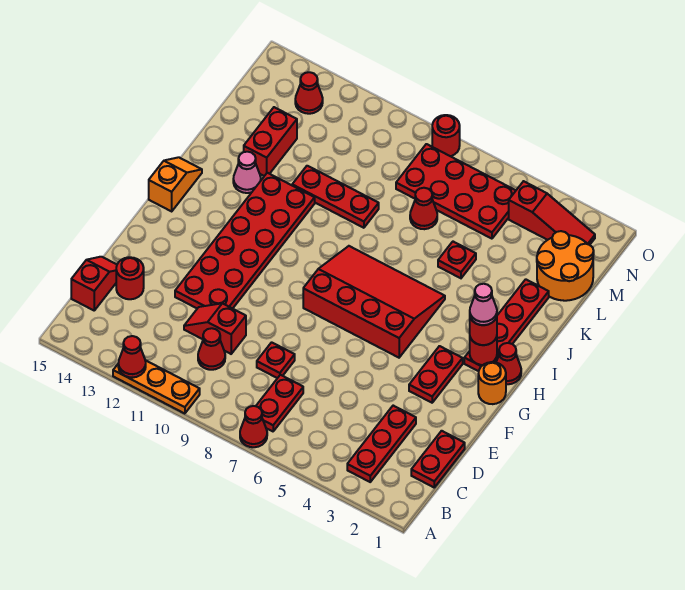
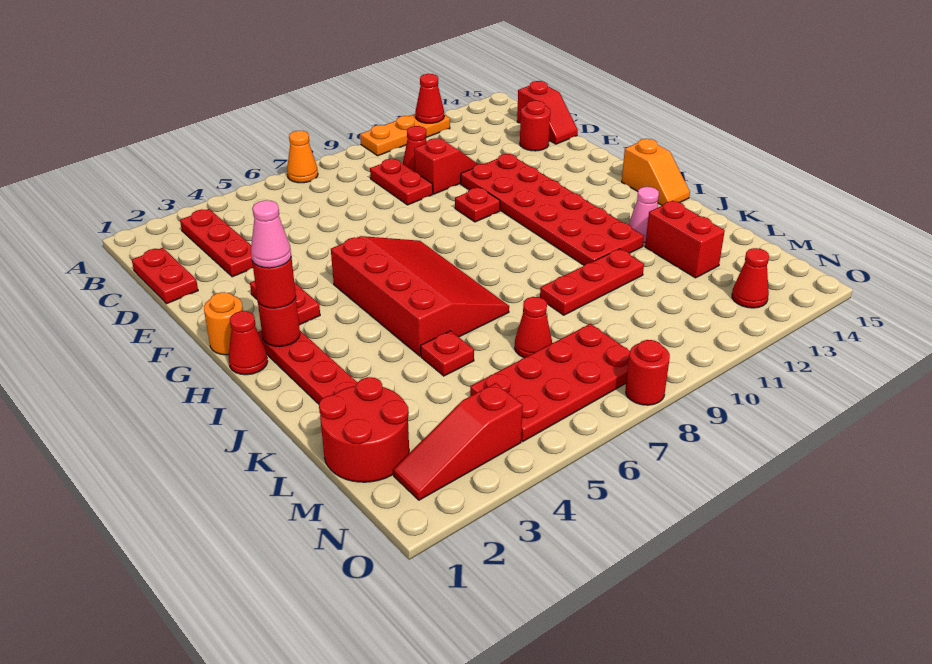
red cone A7 level 1 -> orange cone A7 level 1
red plate B7:C7 level 1 -> red plate C9:D9 level 1
red plate D8 level 1 -> red plate F10 level 1
red slope G5:I8 level 1 top G -> red slope G5:J7 level 1 top 5
orange round brick L1:M2 level 1 -> red round brick L1:M2 level 1

